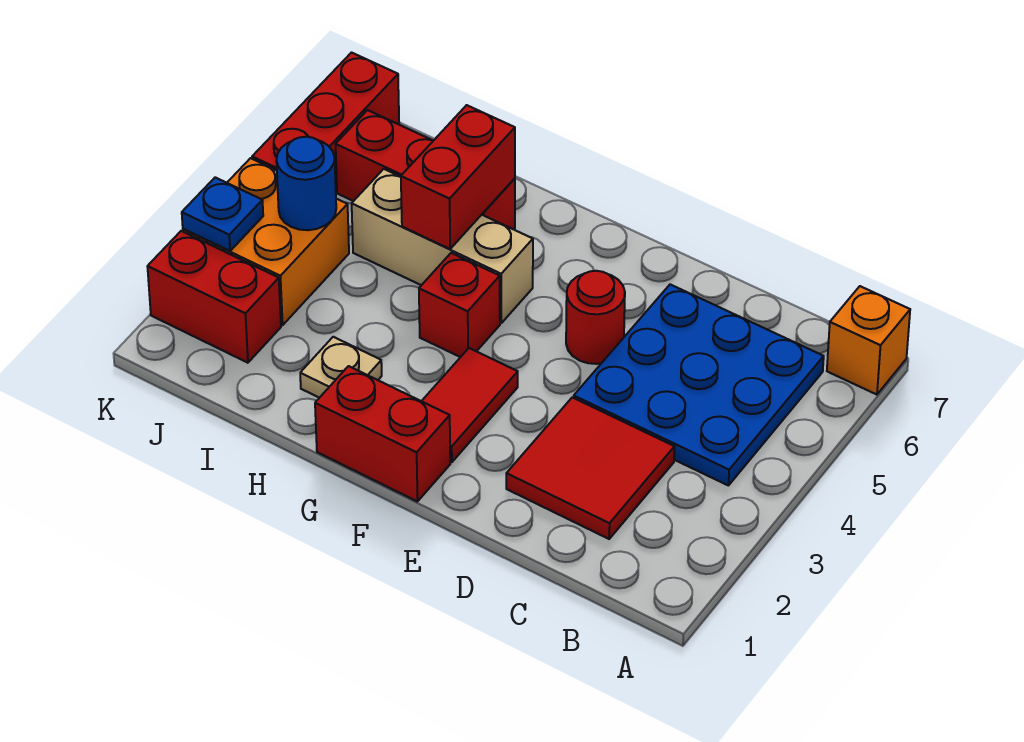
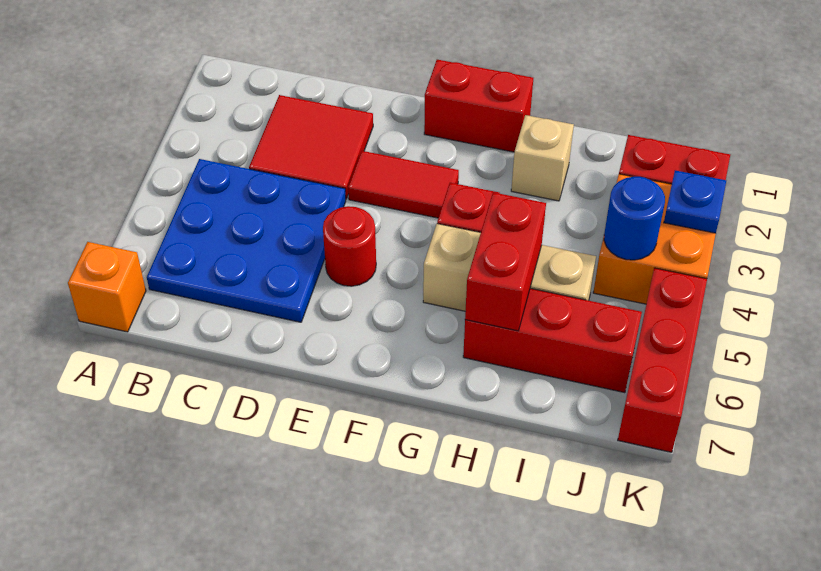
red tile F2:F3 level 1 -> red tile E3:F3 level 1
tan plate H2 level 1 -> tan brick H2 level 1

